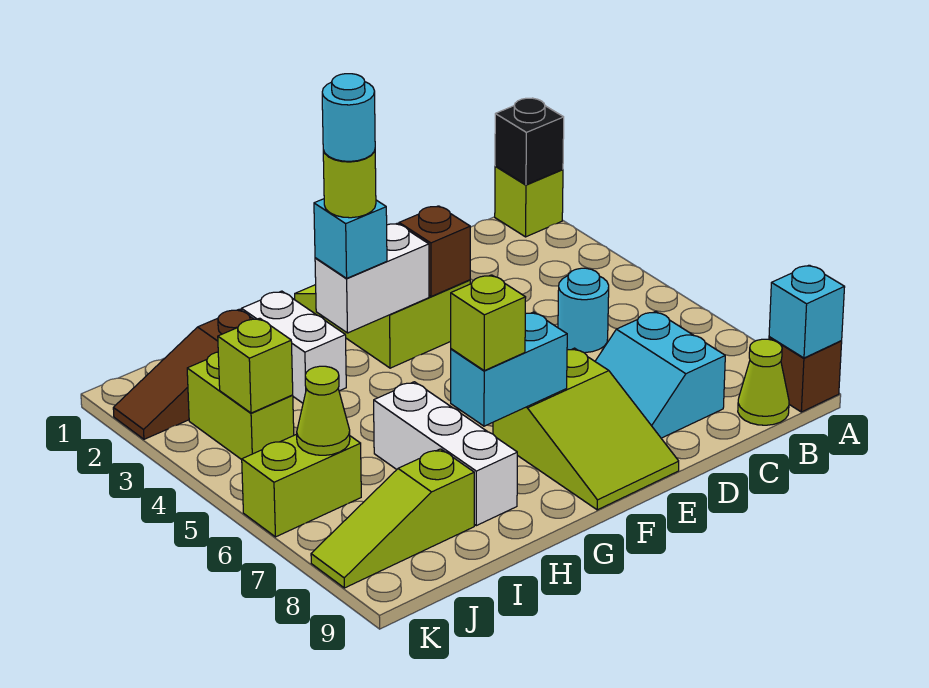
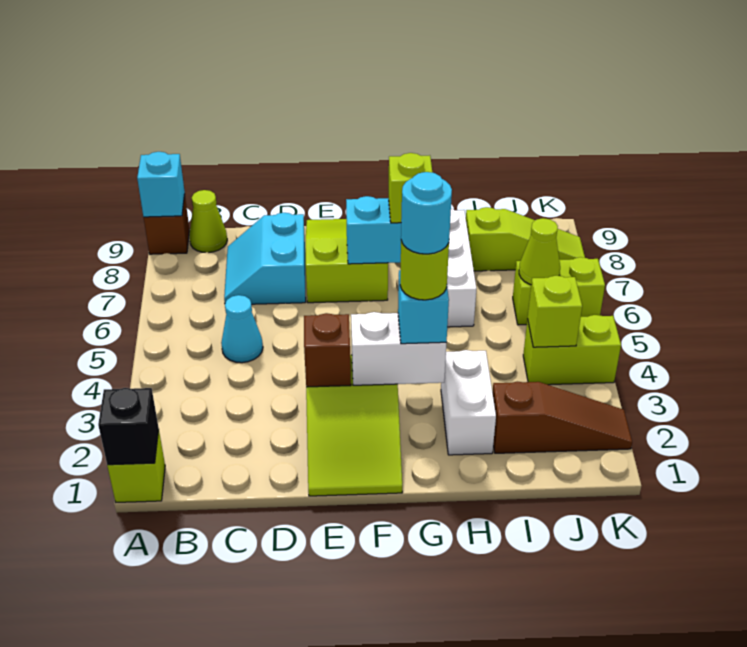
cyan round brick C5 level 1 -> cyan cone C5 level 1
cyan slope C7:D8 level 1 top C -> cyan slope C7:D8 level 1 top D
lime brick J3:J4 level 1 -> lime brick J4:K4 level 1

